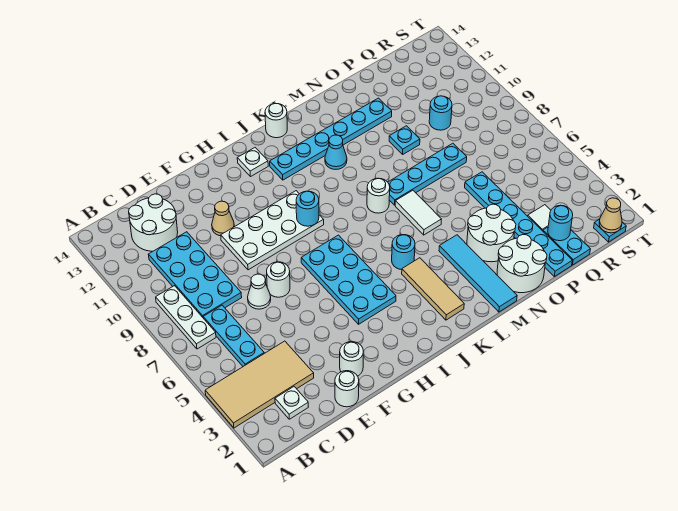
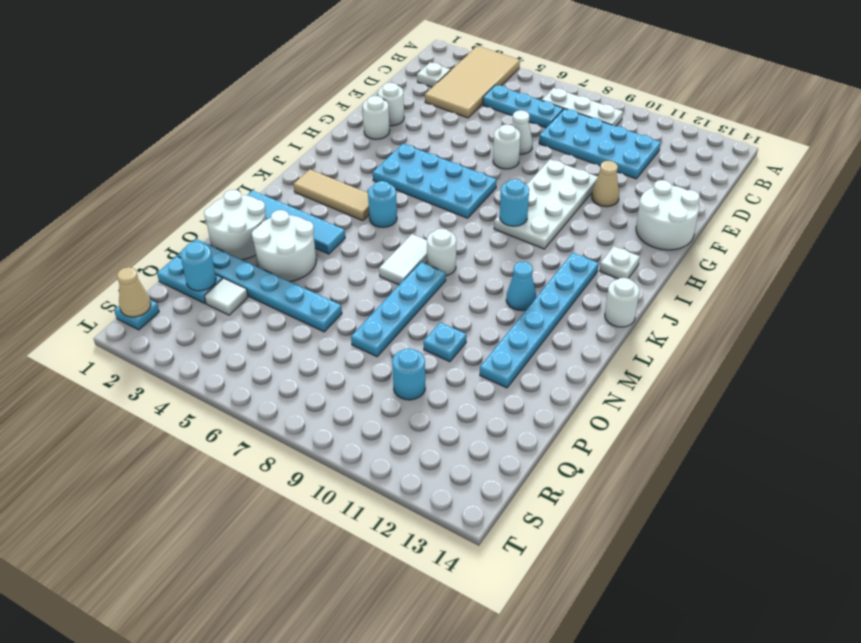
white round brick C12:D13 level 1 -> white round brick F13:G14 level 1
white round brick E1 level 1 -> white round brick G2 level 1
white tile M6:M7 level 1 -> white tile L7:M7 level 1

